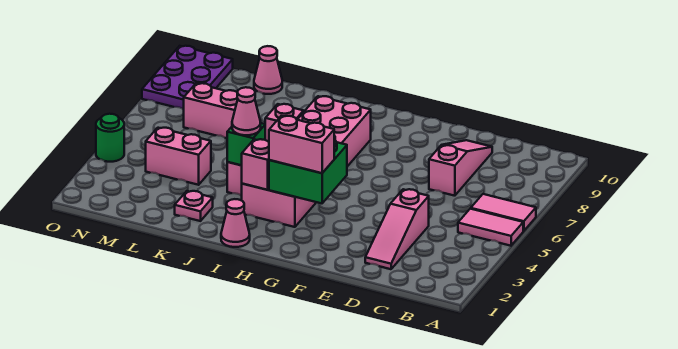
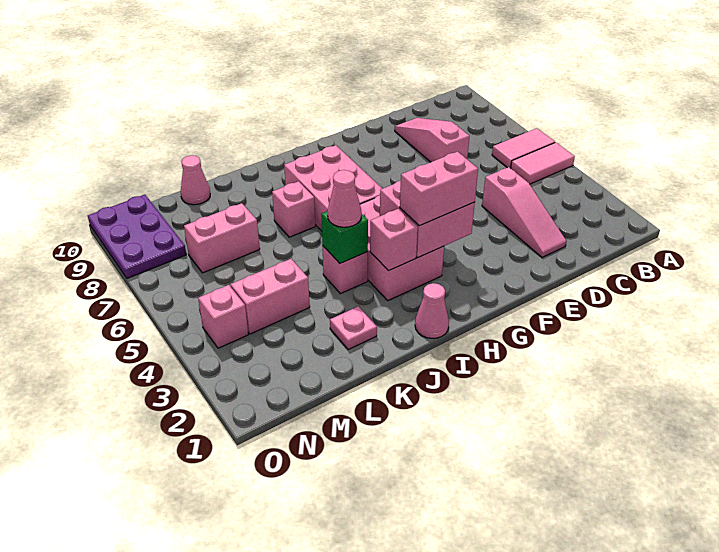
green brick G3:H4 level 2 -> pink brick G3:H4 level 2
none -> pink brick N4 level 1
green round brick O4 level 1 -> none

